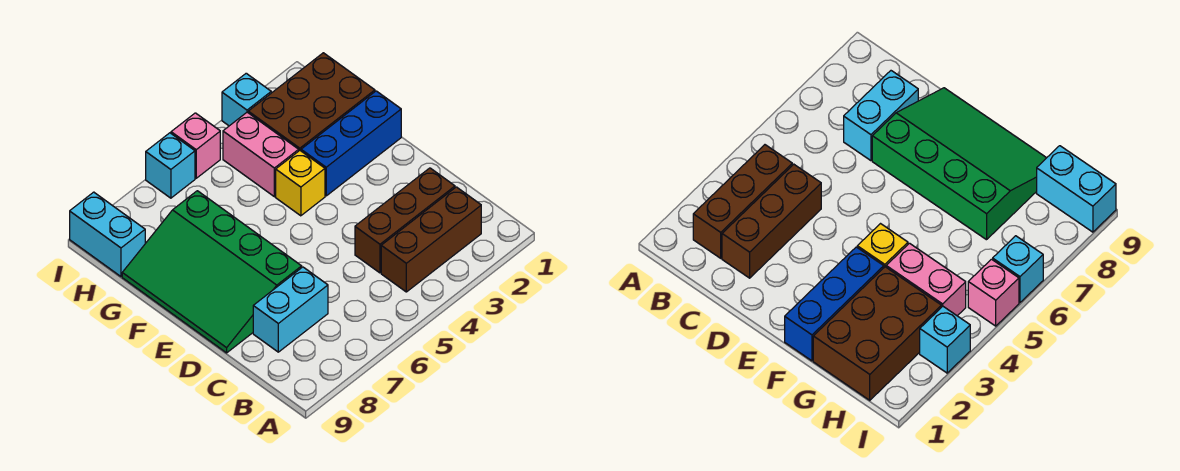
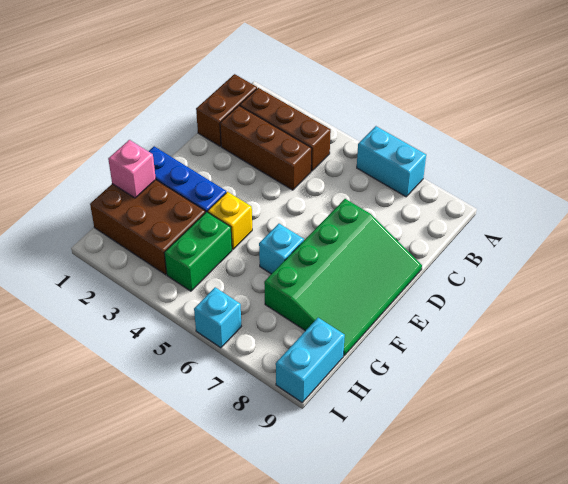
none -> brown brick B1:C1 level 1
cyan brick C7:C8 level 1 -> cyan brick A6:A7 level 1
pink brick G4:H4 level 1 -> green brick G4:H4 level 1
cyan brick I3 level 1 -> cyan brick F6 level 1
pink brick I5 level 1 -> pink brick G1 level 2

